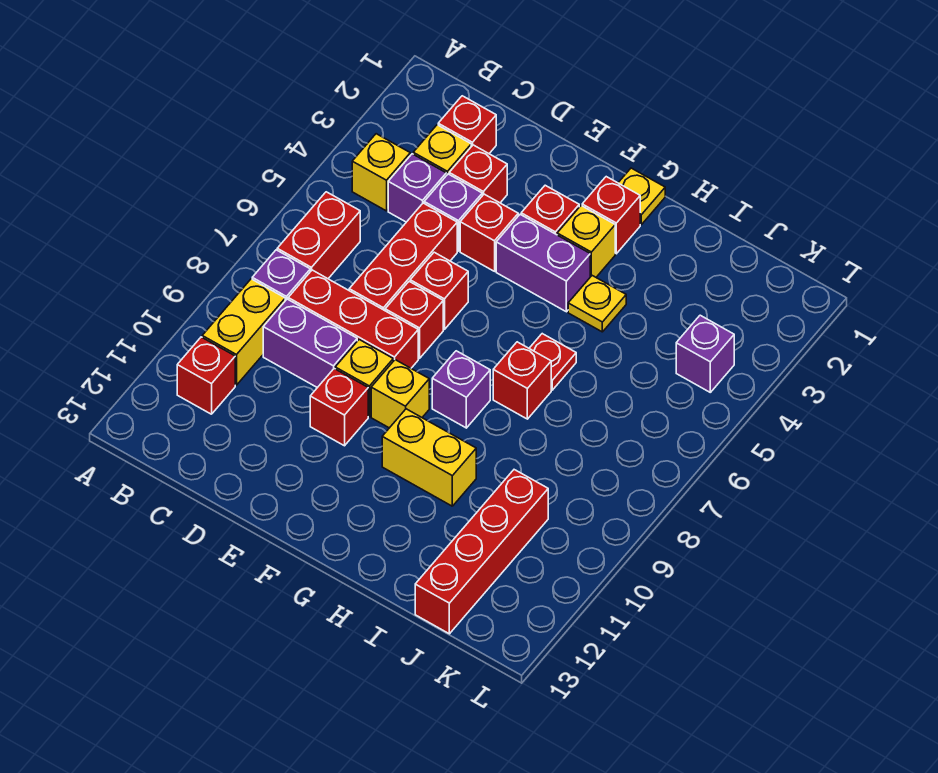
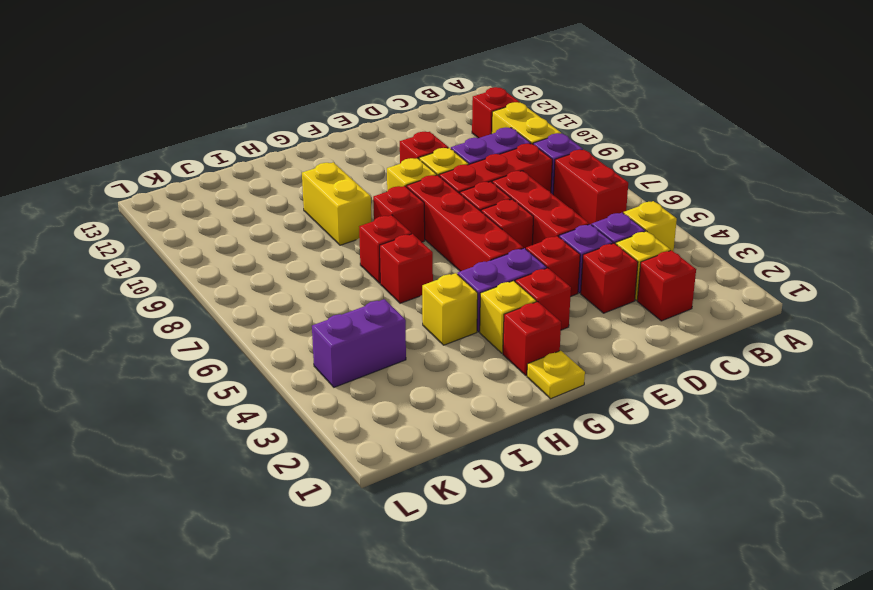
purple brick G8 level 1 -> red brick G8 level 1
yellow brick G10:H10 level 1 -> yellow brick H9:H10 level 1
yellow plate H4 level 1 -> yellow brick H4 level 1
red plate H6 level 1 -> red brick H6 level 1
red brick J10:J13 level 1 -> red brick F5:F8 level 1
purple brick K4 level 1 -> purple brick J4:K4 level 1

